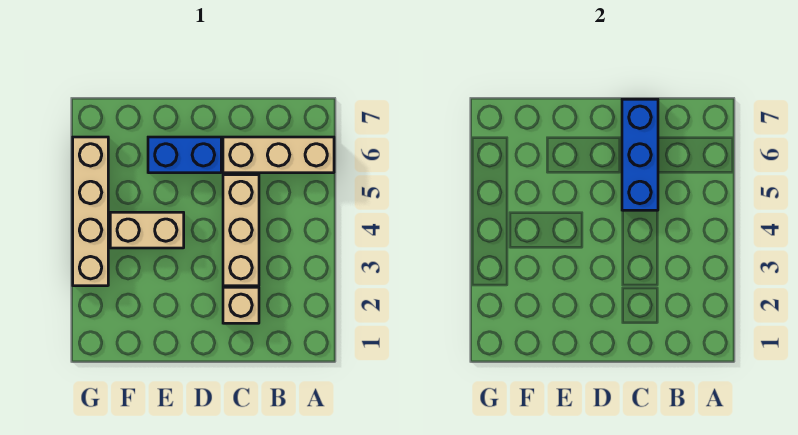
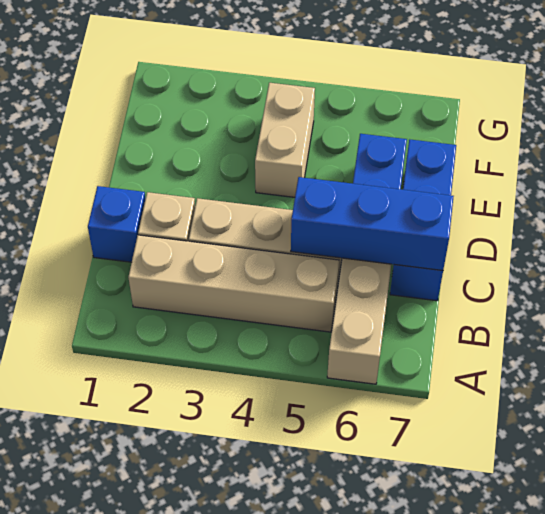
none -> blue brick C1 level 1
none -> blue brick C7:E7 level 1
tan brick G3:G6 level 1 -> tan brick B2:B5 level 1

